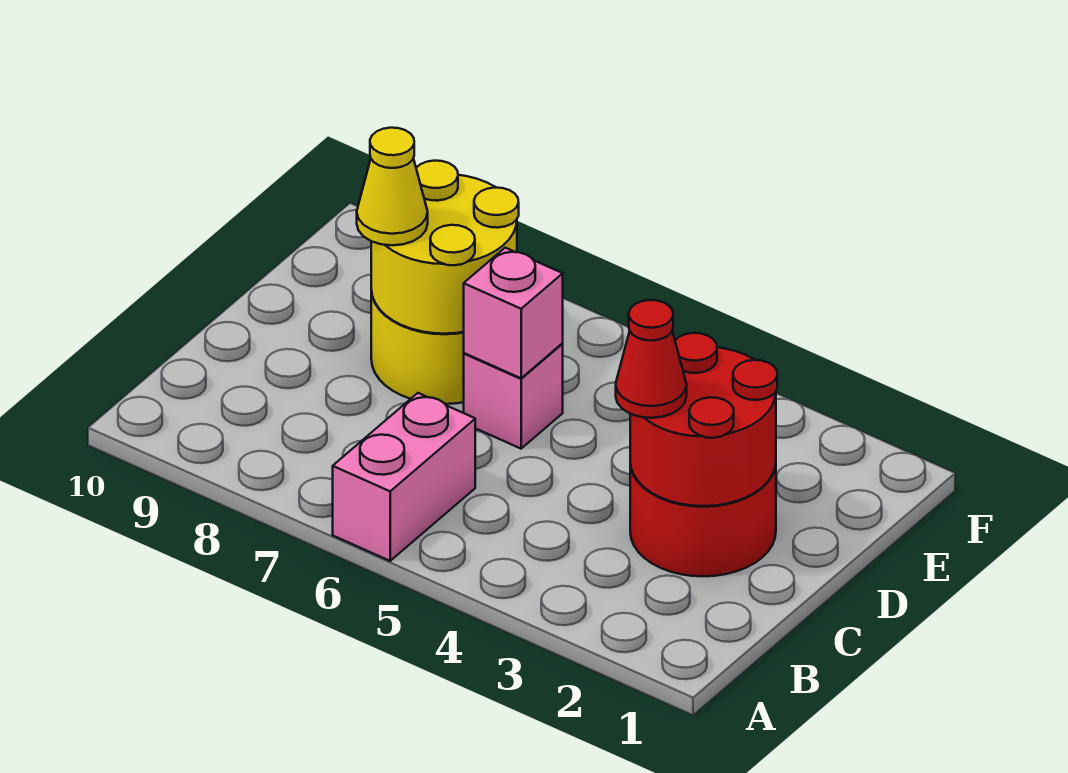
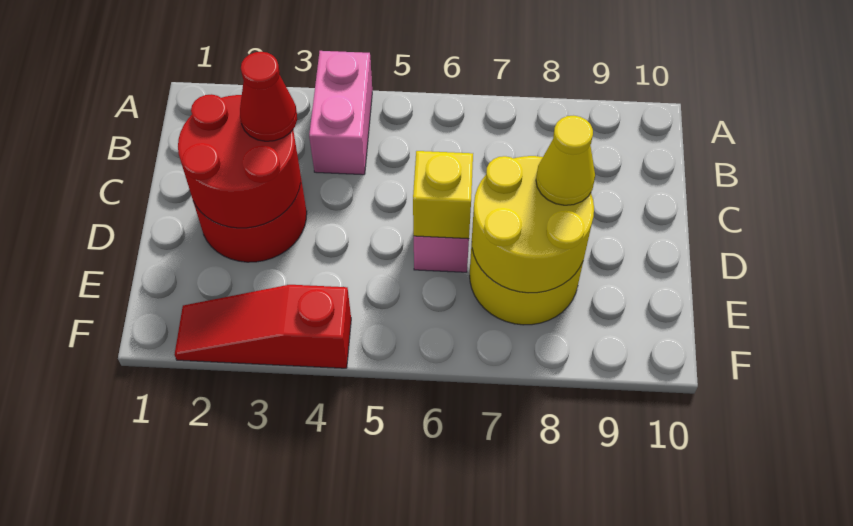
pink brick A6:B6 level 1 -> pink brick A4:B4 level 1
pink brick D6 level 2 -> yellow brick D6 level 2
none -> red slope F2:F4 level 1 top 4

